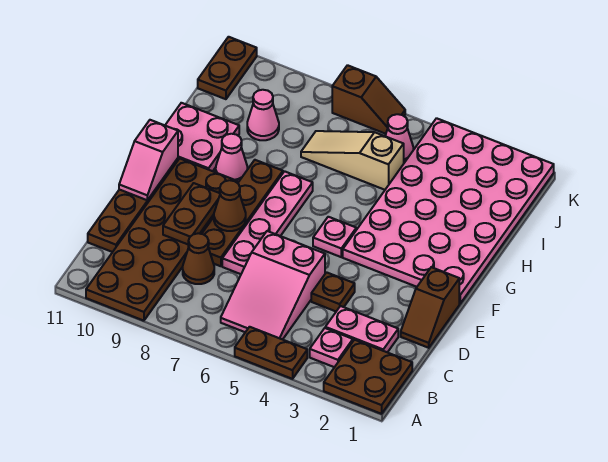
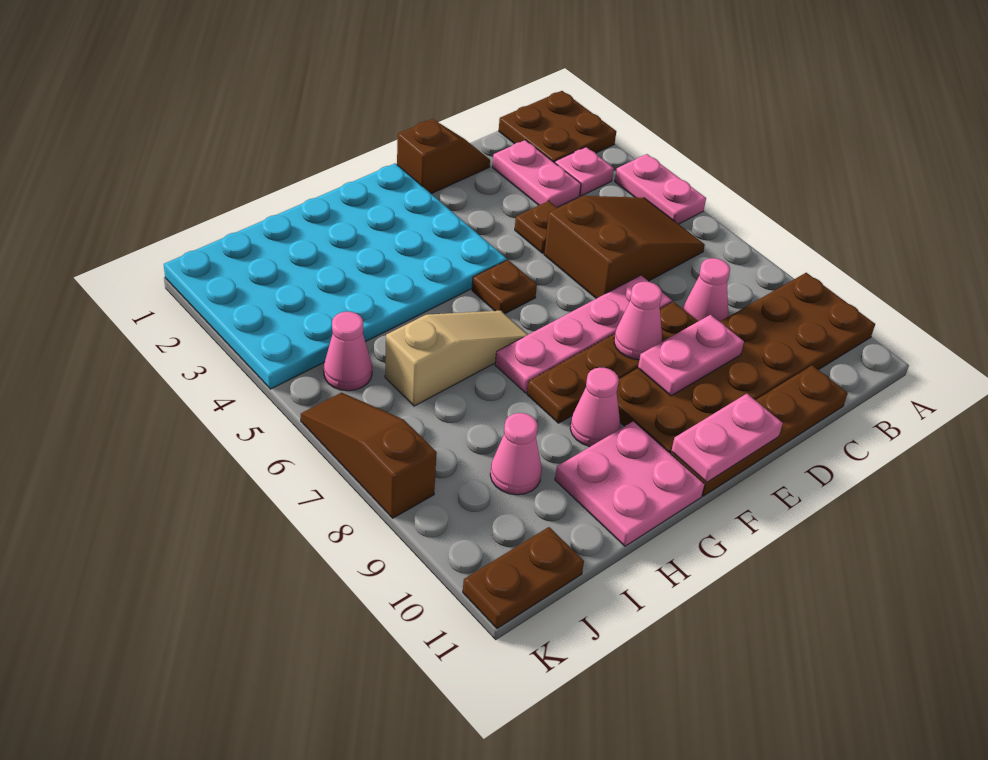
brown plate A4:A5 level 1 -> pink plate A4:A5 level 1
pink slope B5:D6 level 1 top D -> brown slope B5:D6 level 1 top D
brown cone C8 level 1 -> pink cone C8 level 1
brown plate D9:E9 level 2 -> pink plate D9:E9 level 2
brown cone E8 level 2 -> pink cone E8 level 2
pink slope E11:F11 level 2 top F -> pink plate E11:F11 level 2
pink plate F1:K4 level 1 -> cyan plate F1:K4 level 1
pink plate F5 level 1 -> brown plate F5 level 1
tan slope I5:I7 level 1 top 5 -> tan slope G6:I6 level 1 top I
brown slope K6:K7 level 1 top 7 -> brown slope K6:K8 level 1 top 8

